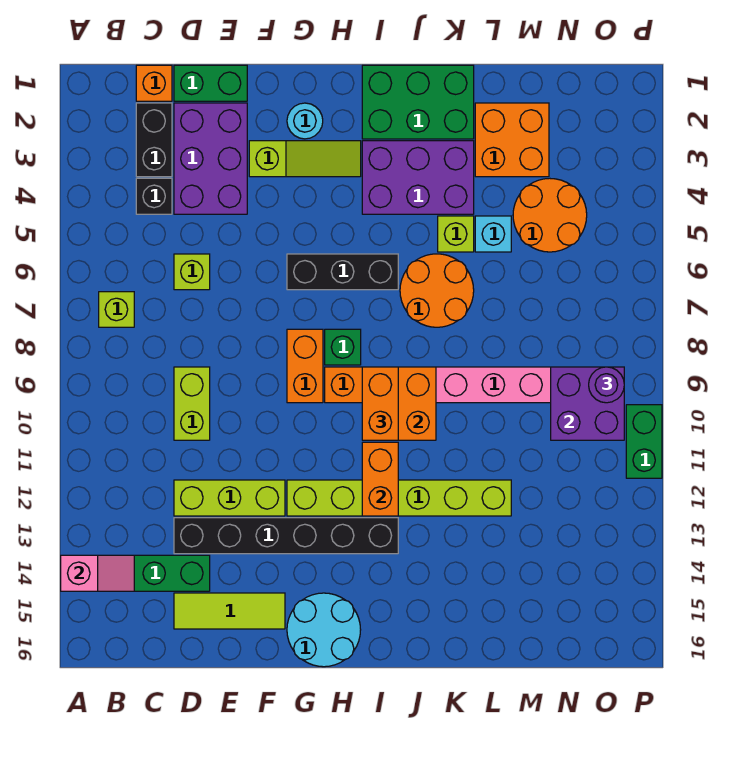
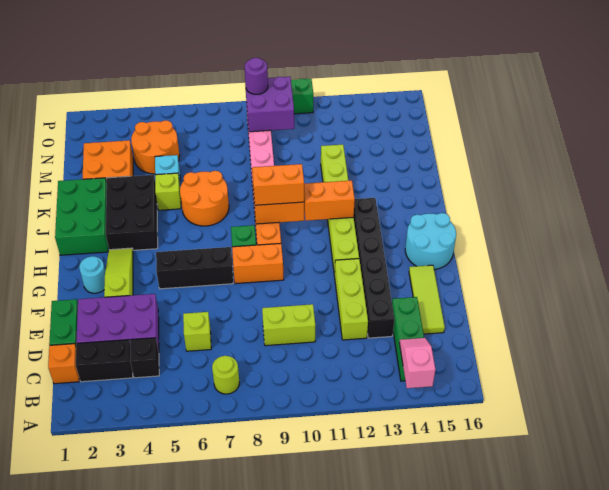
lime brick B7 level 1 -> lime round brick B7 level 1
black brick G6:I6 level 1 -> black brick G5:G7 level 1
purple brick I3:K4 level 1 -> black brick I3:K4 level 1

